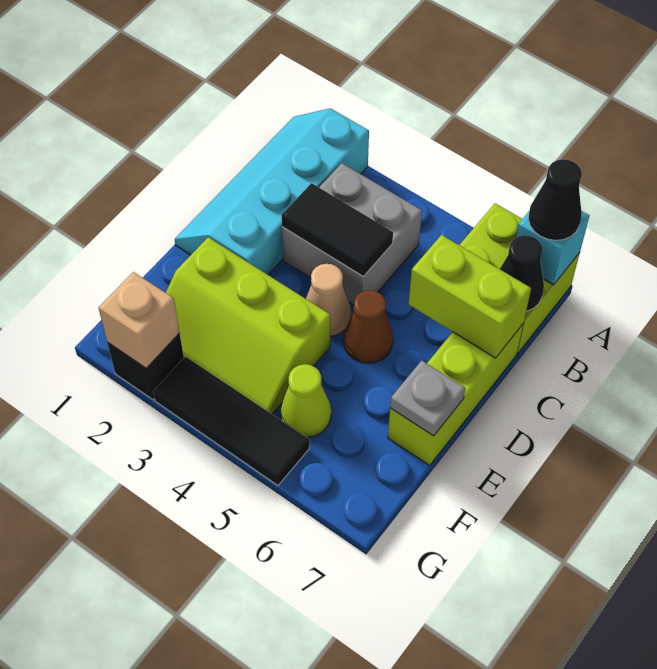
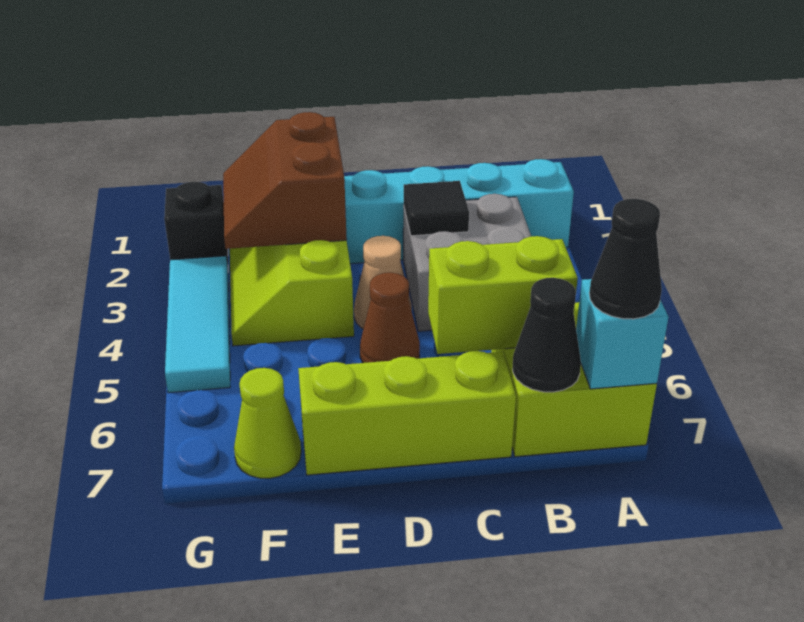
black tile C3:C4 level 2 -> black tile C3 level 2
lime brick C6:C7 level 2 -> lime brick B6:C6 level 2
none -> brown slope E2:F3 level 2 top E
grey plate E7 level 2 -> none
lime cone F5 level 1 -> lime cone F7 level 1
tan brick G2 level 2 -> none
black tile G3:G5 level 1 -> cyan tile G3:G5 level 1

